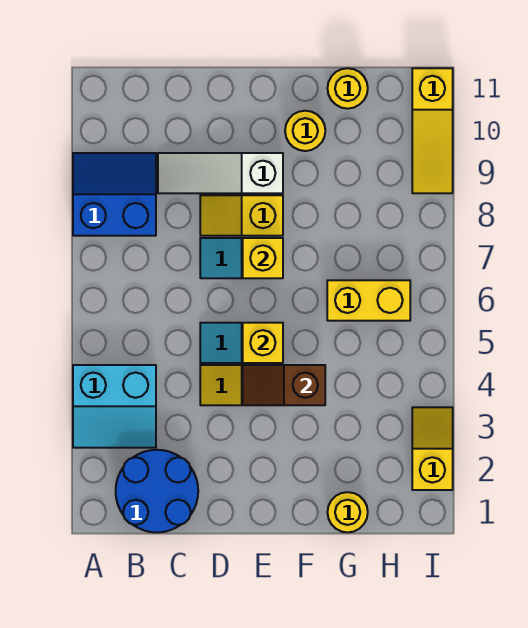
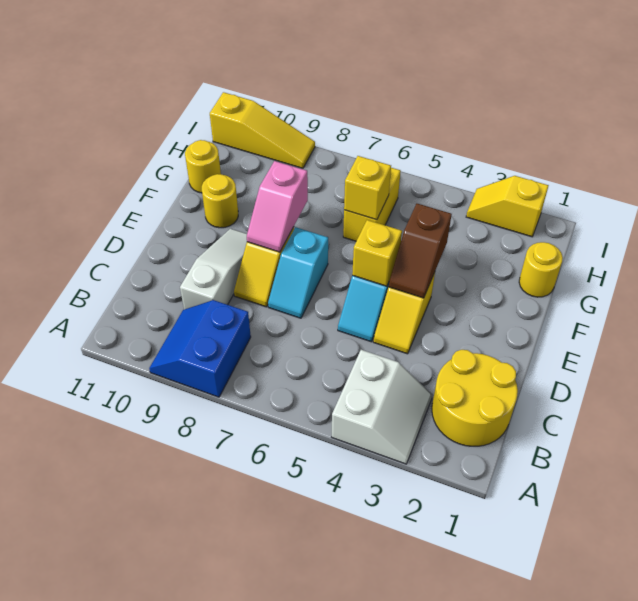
cyan slope A3:B4 level 1 top 4 -> white slope A3:B4 level 1 top 4
blue round brick B1:C2 level 1 -> yellow round brick B1:C2 level 1
white slope C9:E9 level 1 top E -> white slope C9:E9 level 1 top C
yellow brick E7 level 2 -> yellow brick G6 level 2
none -> pink slope E8:F8 level 2 top F

